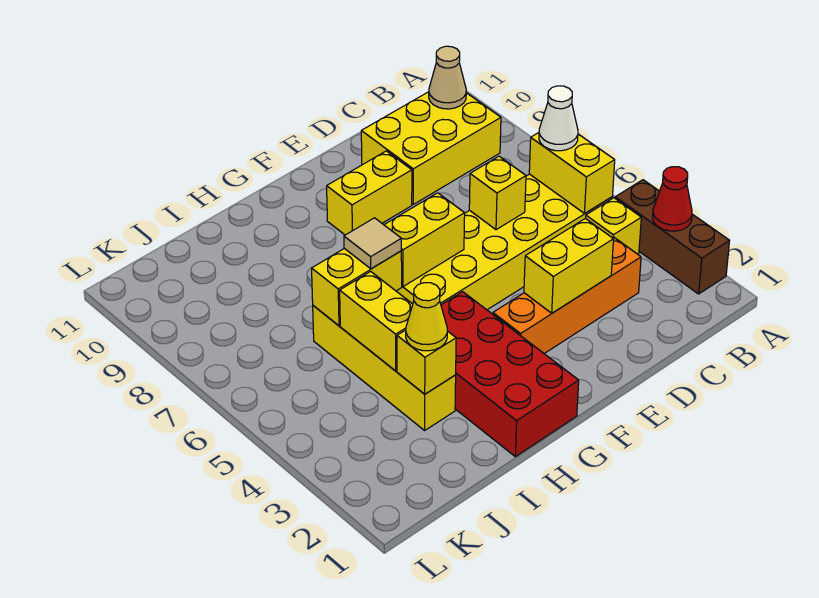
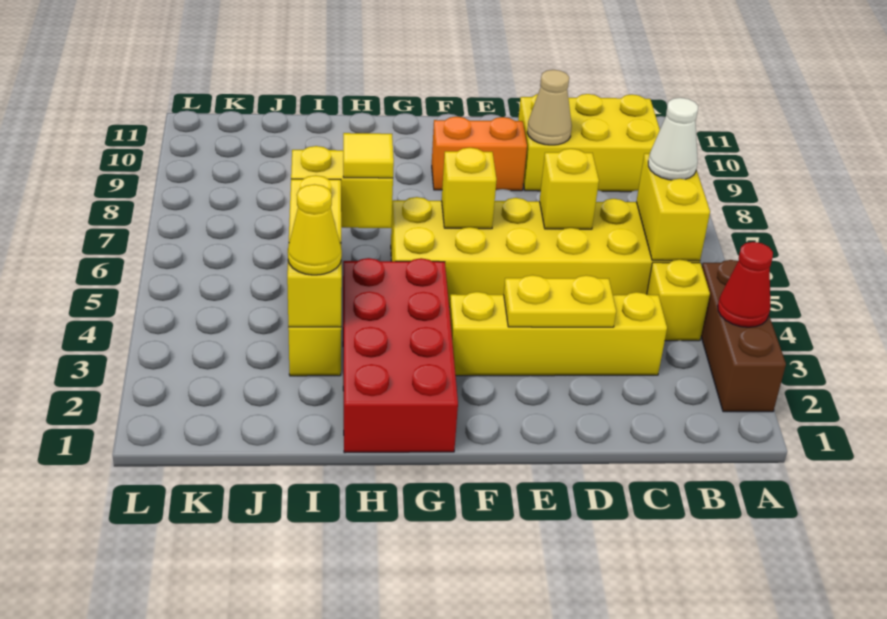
tan cone B10 level 2 -> tan cone D9 level 2
orange brick C3:F3 level 1 -> yellow brick C3:F3 level 1
yellow brick D3:E3 level 2 -> yellow plate D3:E3 level 2
yellow brick E9:F9 level 1 -> orange brick E9:F9 level 1
yellow brick F6:G6 level 2 -> yellow brick F6 level 2
tan tile H6 level 3 -> yellow tile H6 level 3

